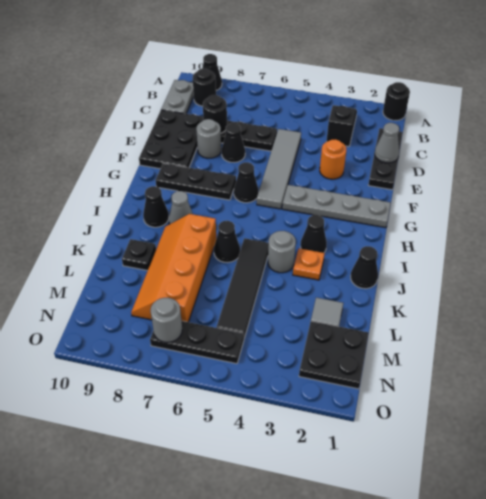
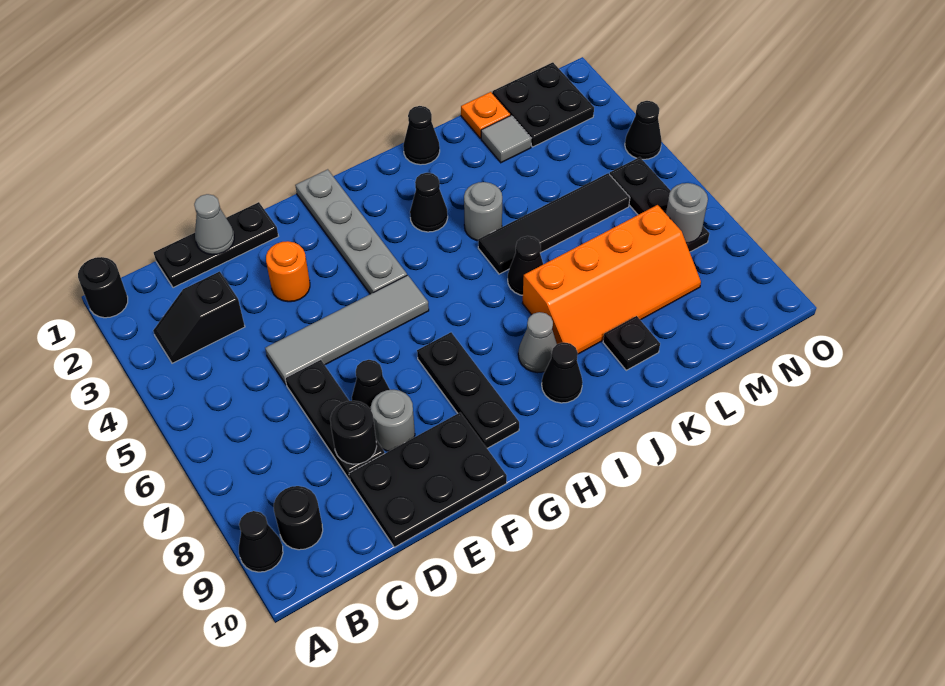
grey plate B10:C10 level 1 -> none
black cone G6 level 1 -> black cone O4 level 1
orange plate J3 level 1 -> orange plate L1 level 1

